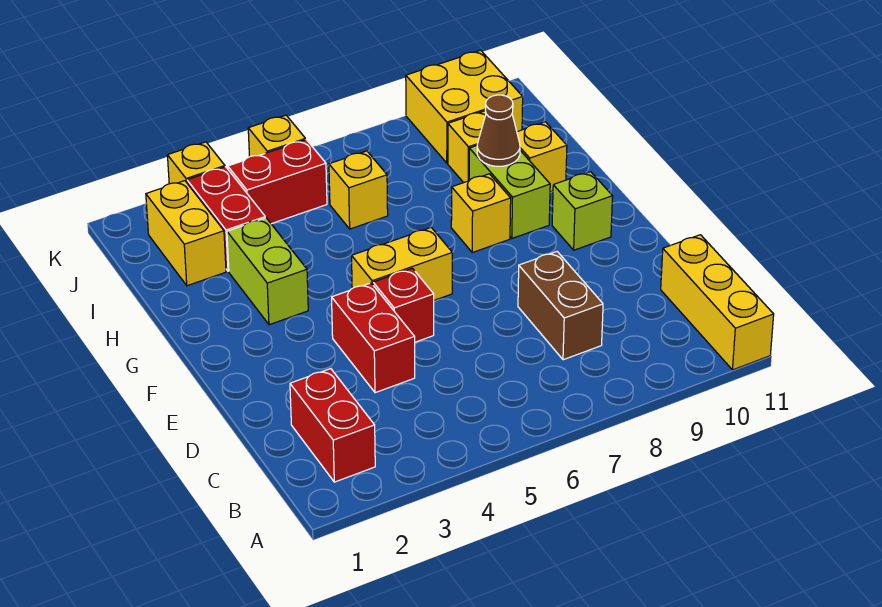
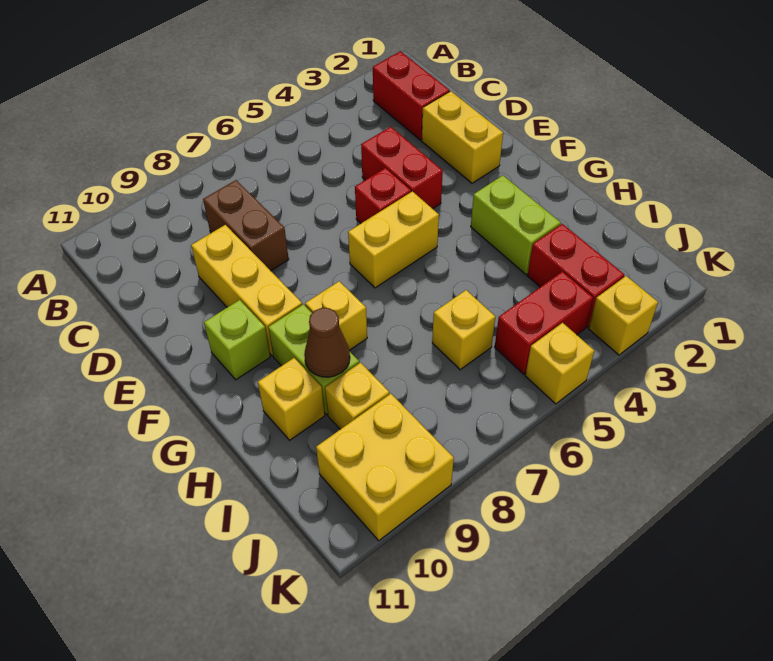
yellow brick A11:C11 level 1 -> yellow brick D9:F9 level 1
yellow brick I2:J2 level 1 -> yellow brick D2:E2 level 1

